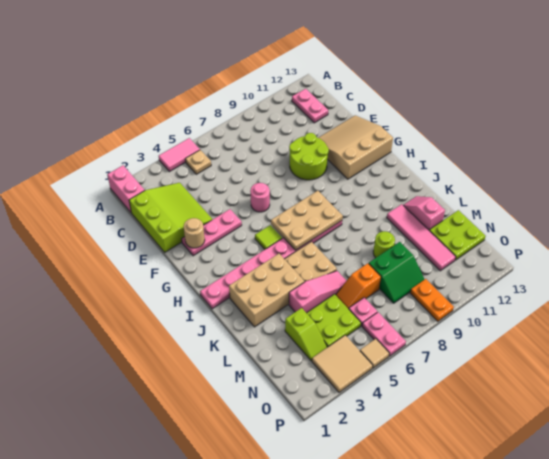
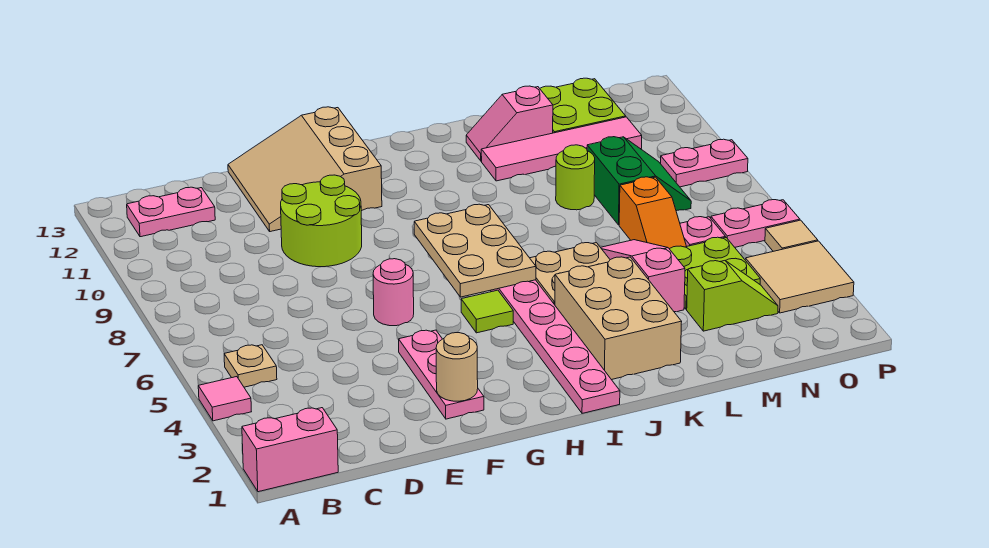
pink tile A4:A5 level 1 -> pink tile A4 level 1
lime slope C1:E3 level 1 top 1 -> none
orange plate O9:P9 level 1 -> pink plate O9:P9 level 1

